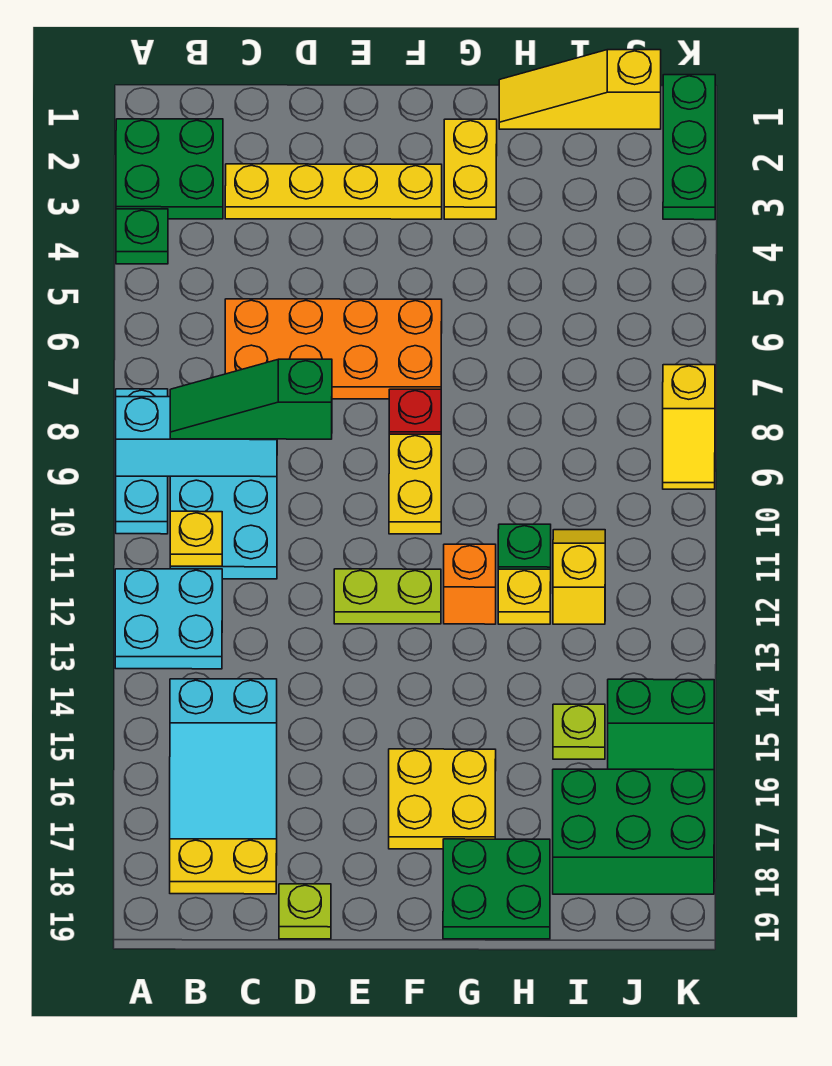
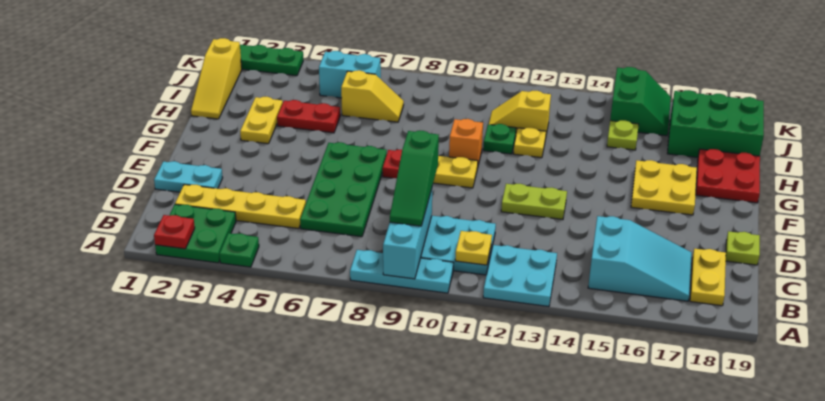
none -> red plate A2 level 2
yellow plate C3:F3 level 1 -> yellow plate C2:C5 level 1
orange plate C6:F7 level 1 -> green plate C6:F7 level 1
none -> cyan plate D1:D2 level 1
lime plate E12:F12 level 1 -> lime plate E12:E13 level 1
yellow plate G2:G3 level 1 -> yellow plate G3:H3 level 1
orange brick G12 level 1 -> orange brick G10 level 1
green plate G18:H19 level 1 -> red plate G18:H19 level 1
none -> red plate H4:H5 level 1
green brick I17:K18 level 1 -> green brick I17:J19 level 1
none -> cyan brick J5:J6 level 1
yellow slope K8:K9 level 1 top 8 -> yellow slope I6:I7 level 1 top 6

